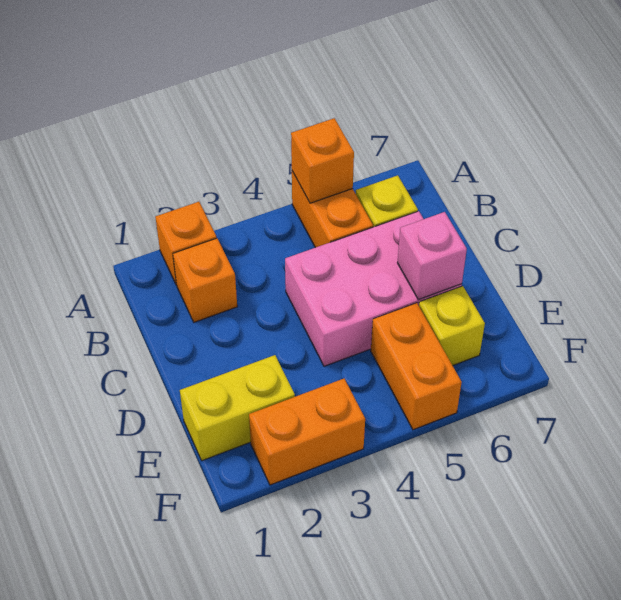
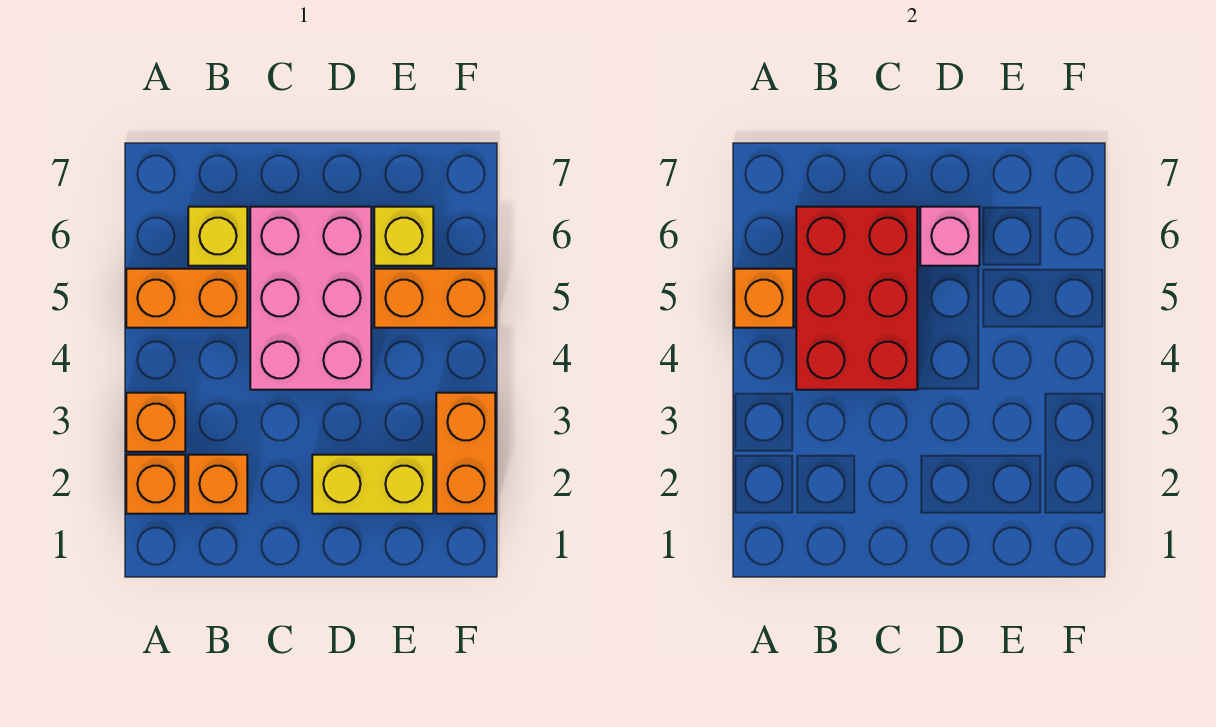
none -> orange brick A3 level 1
none -> red brick B4:C6 level 2
yellow brick E1:E2 level 1 -> yellow brick D2:E2 level 1

